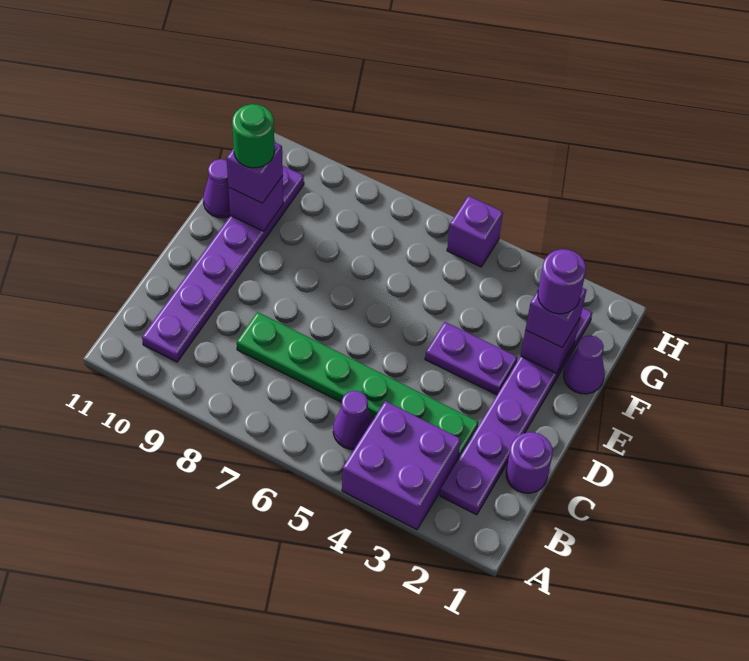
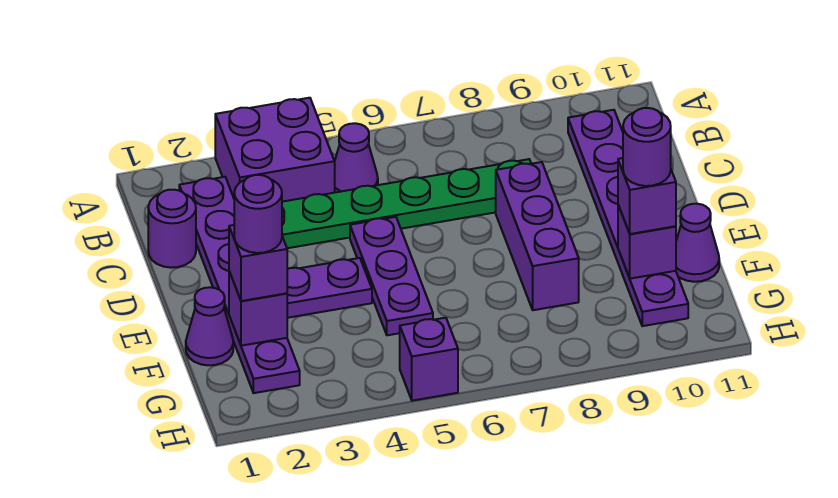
none -> purple plate D5:F5 level 1
none -> purple brick D8:F8 level 1
green round brick F10 level 4 -> purple round brick F10 level 4

